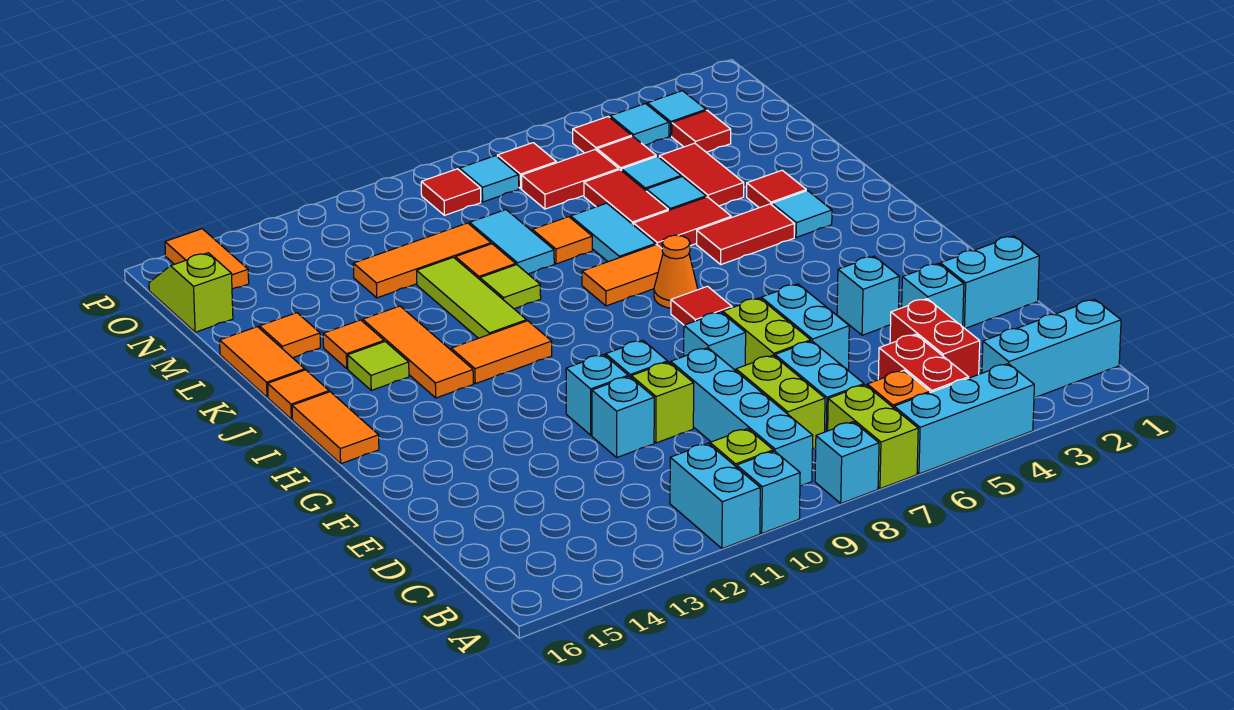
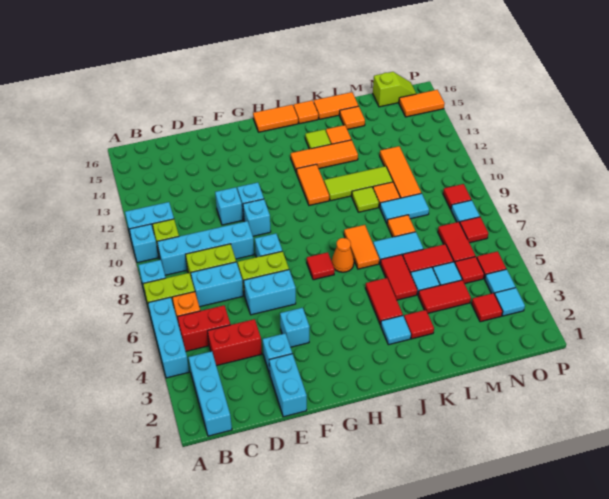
lime brick E10 level 1 -> none

